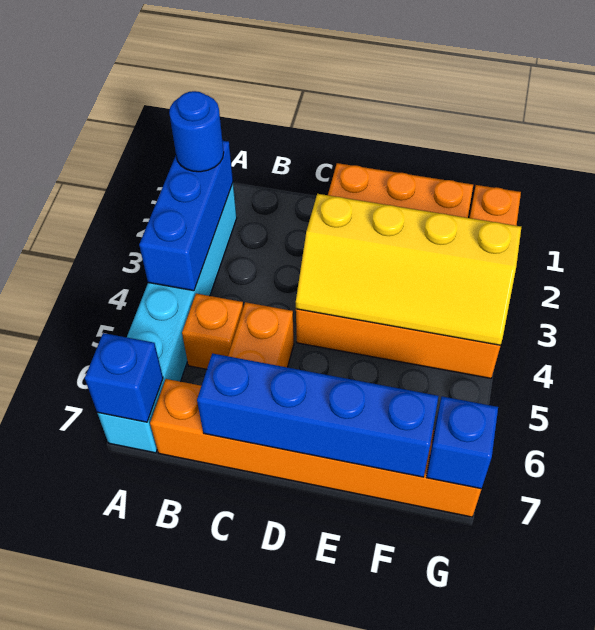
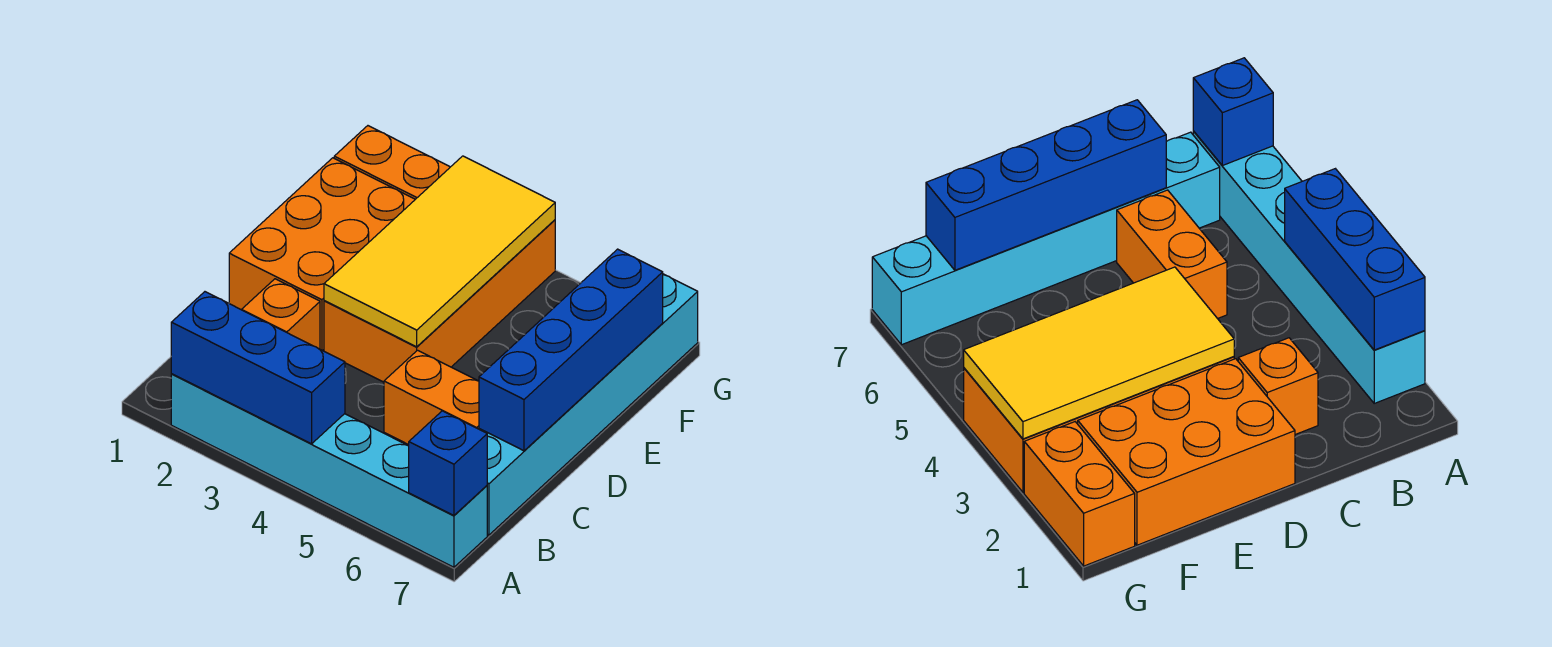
blue round brick A2 level 3 -> none
orange brick B5 level 1 -> orange brick C2 level 1
orange brick B7:G7 level 1 -> cyan brick B7:G7 level 1
yellow slope D3:G4 level 2 top 3 -> yellow tile D3:G4 level 2
blue brick G7 level 2 -> none

